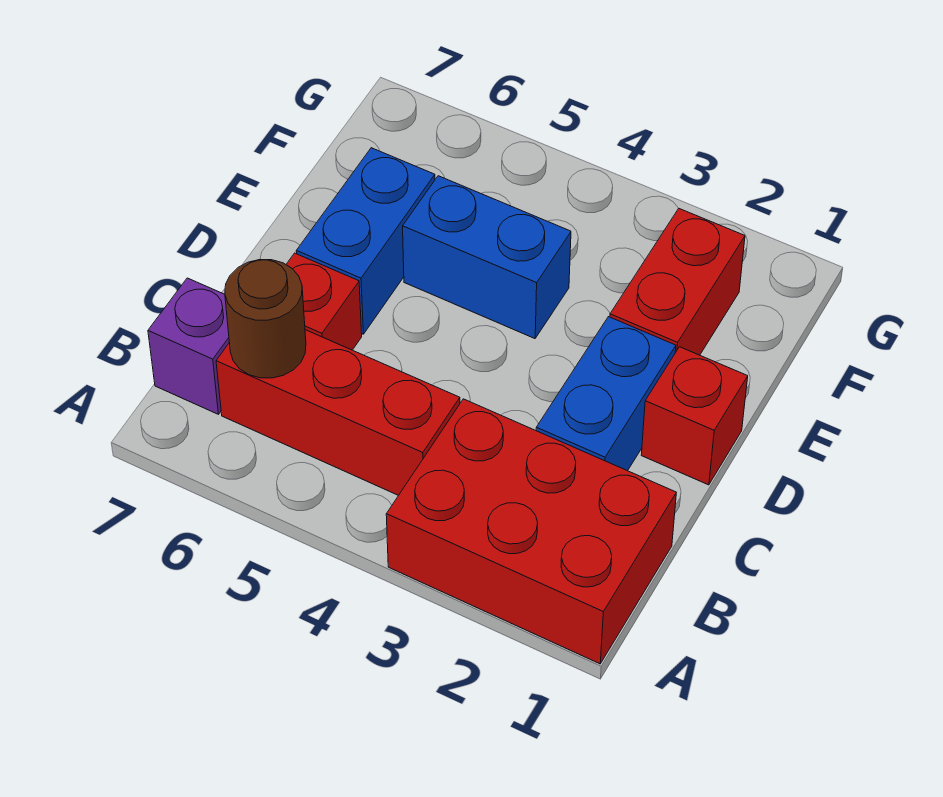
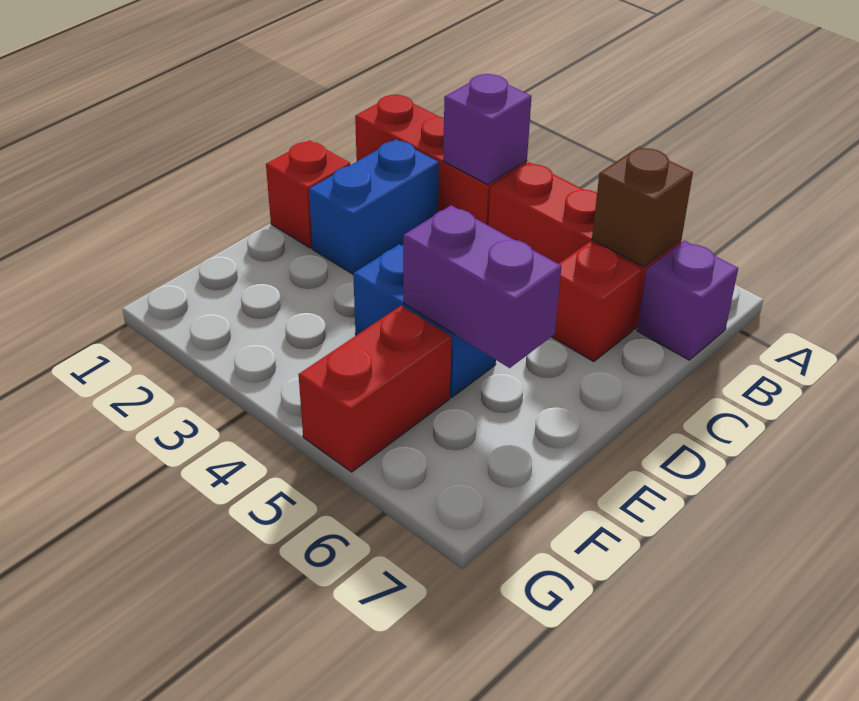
red brick A1:B3 level 1 -> red brick B1:B3 level 1
none -> purple brick B3 level 2
brown round brick B6 level 2 -> brown brick B6 level 2
blue brick D6:E6 level 1 -> none
red brick E2:F2 level 1 -> red brick F5:G5 level 1
none -> purple brick E5:E6 level 2

